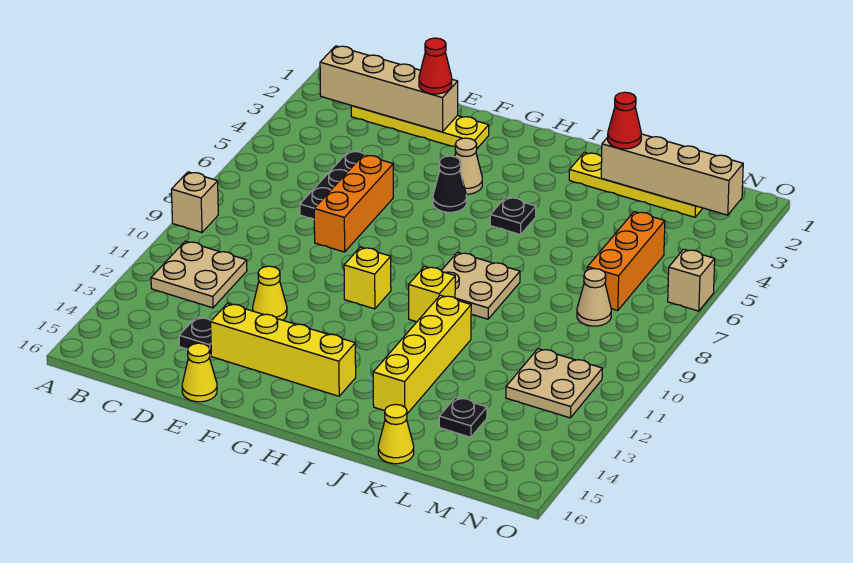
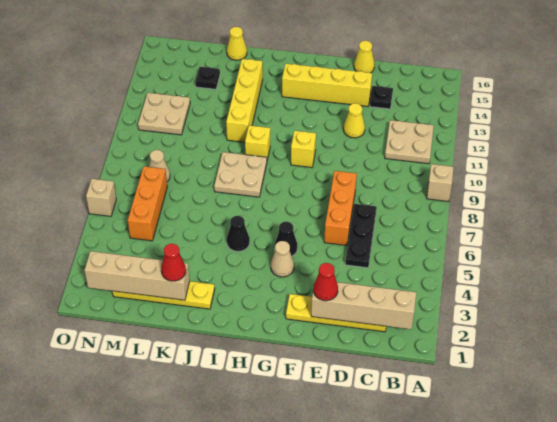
black plate I5 level 1 -> black cone I5 level 1

